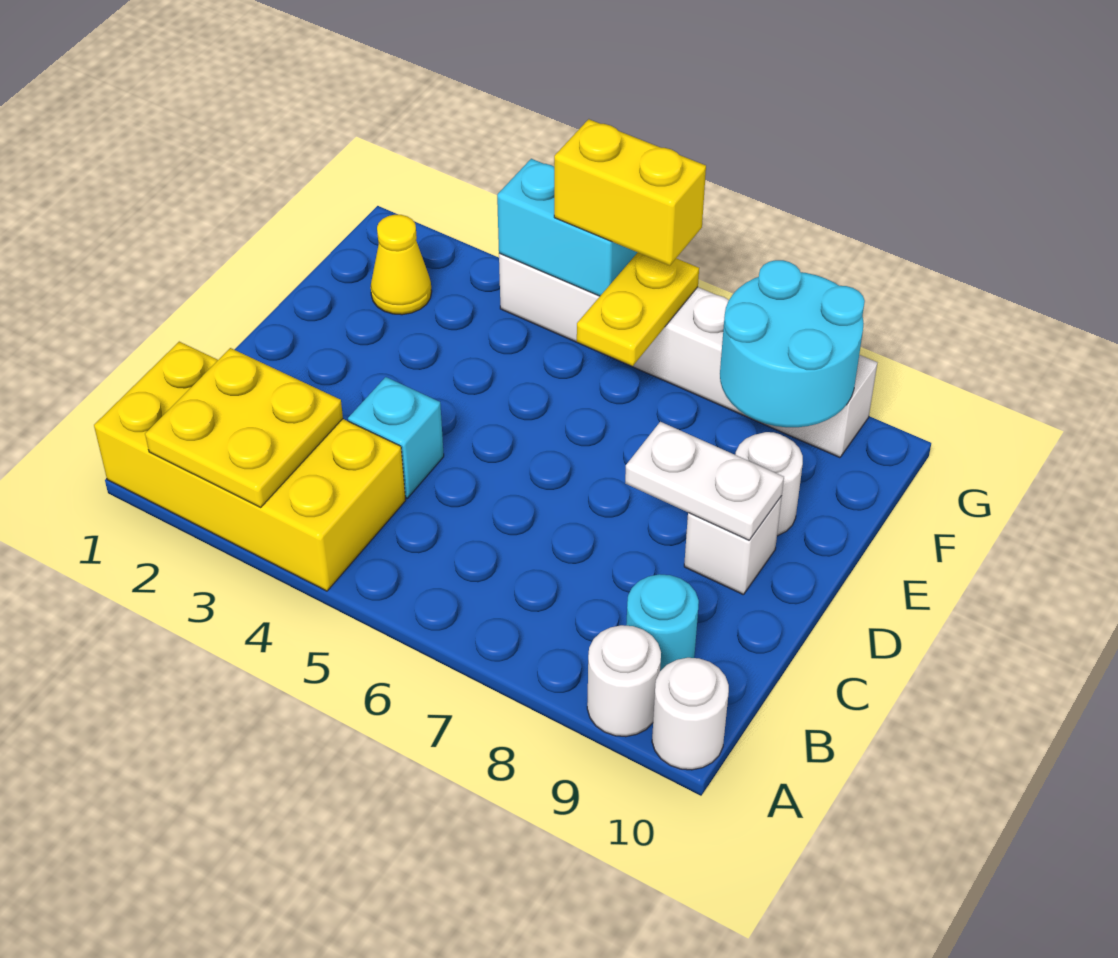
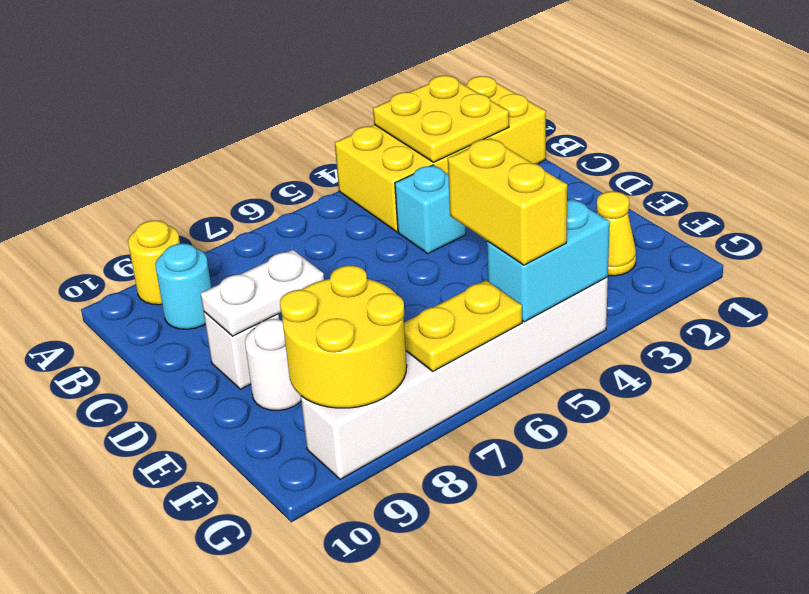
white round brick A9 level 1 -> yellow round brick A9 level 1
white round brick A10 level 1 -> none
yellow plate F6:G6 level 2 -> yellow plate G6:G7 level 2
cyan round brick F8:G9 level 2 -> yellow round brick F8:G9 level 2
yellow brick G5:G6 level 3 -> yellow brick F5:G5 level 3

